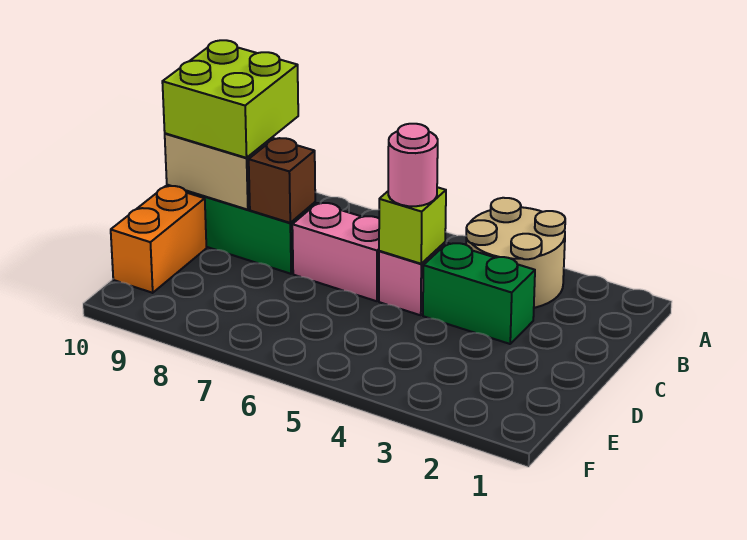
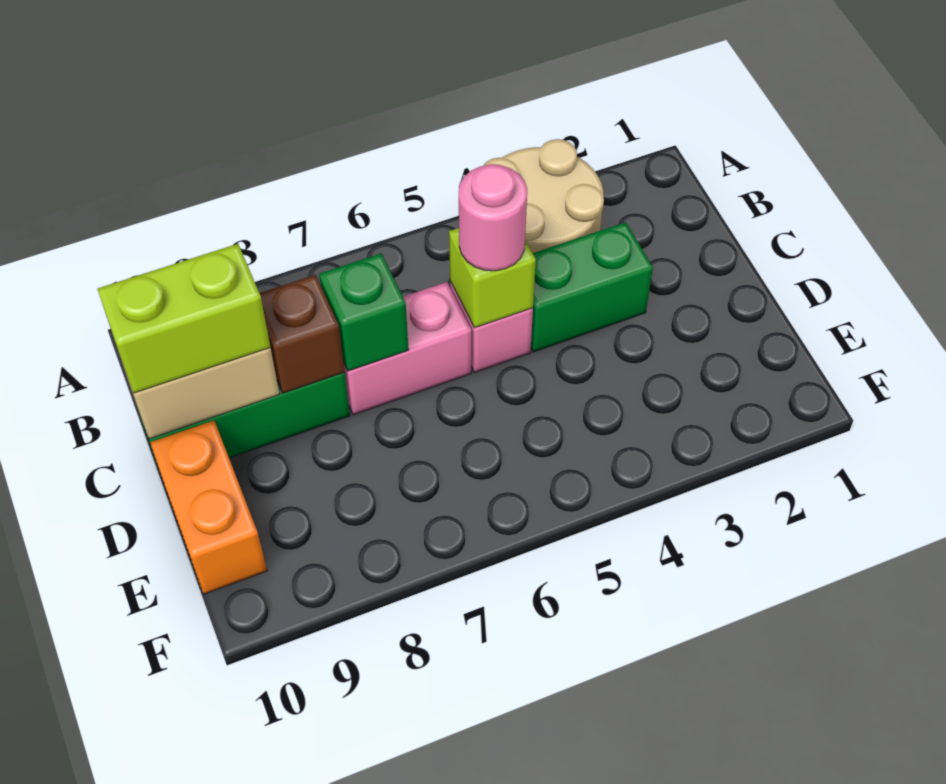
lime brick B9:C10 level 3 -> lime brick C9:C10 level 3
none -> green brick C7 level 2

